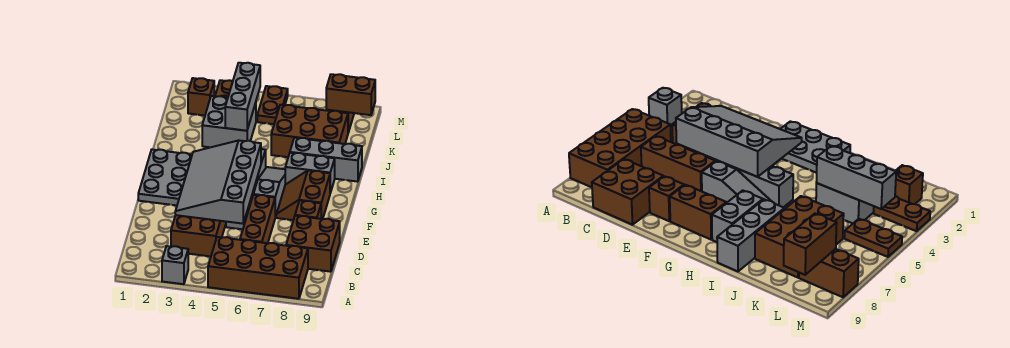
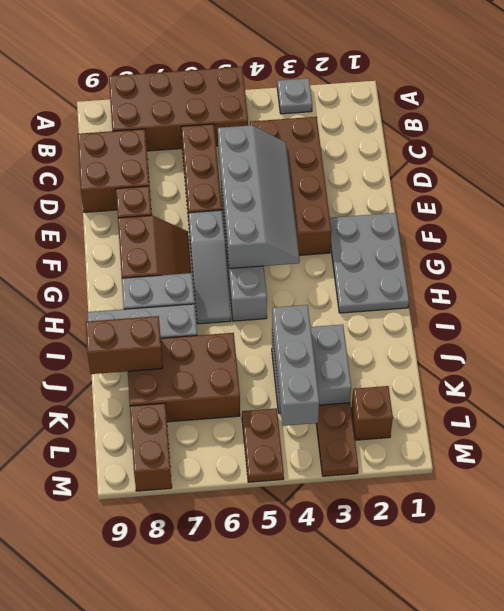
grey brick A3 level 1 -> grey plate A3 level 1
grey slope D3:G5 level 2 top 5 -> grey slope D4:G5 level 2 top 5
brown brick L8:L9 level 2 -> brown brick J8:J9 level 2

